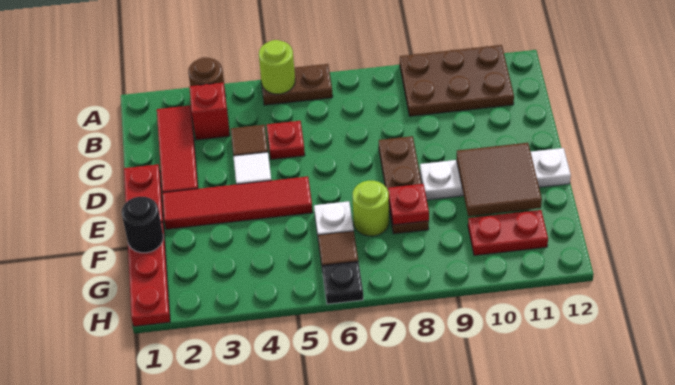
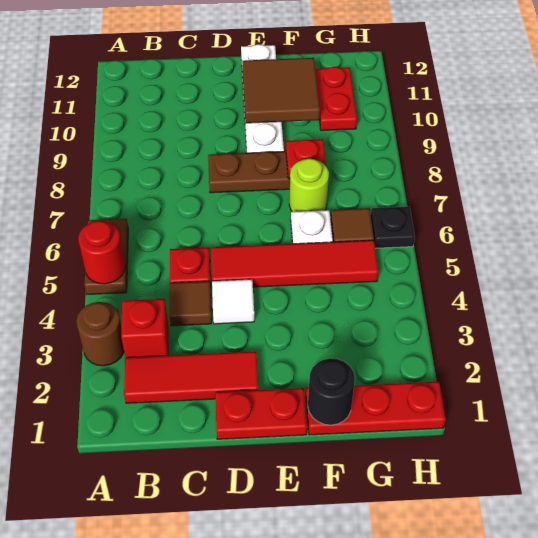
lime round brick A5 level 2 -> red round brick A5 level 2
brown plate A9:B11 level 1 -> none
red tile E2:E5 level 1 -> red tile D5:G5 level 1

